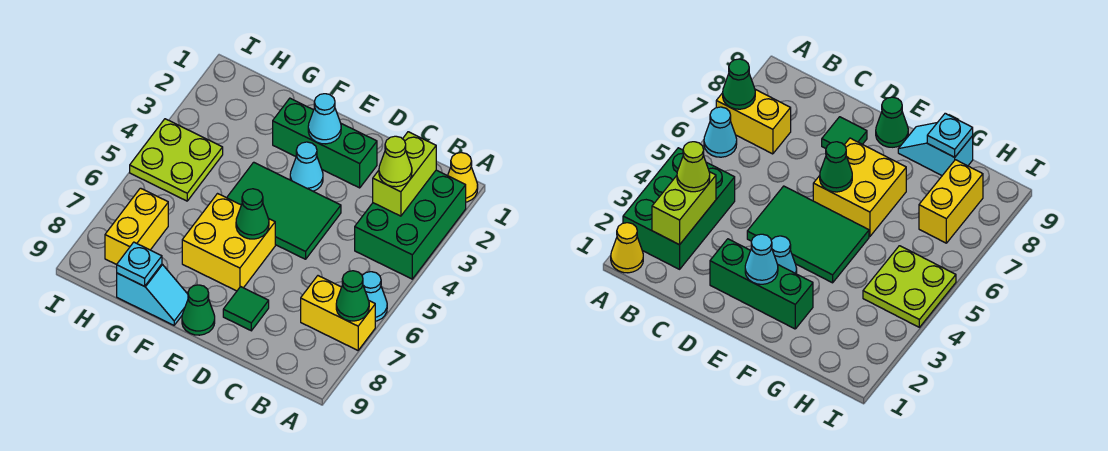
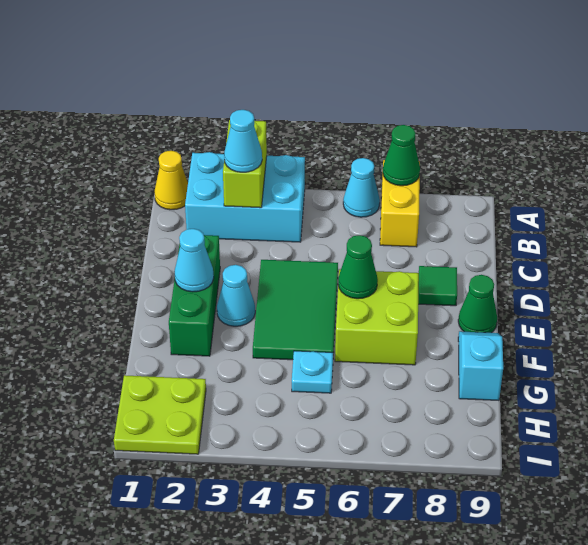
green brick A2:B4 level 1 -> cyan brick A2:B4 level 1
lime brick B2:B3 level 2 -> lime brick A3:B3 level 2
lime cone B3 level 3 -> cyan cone B3 level 3
yellow brick E6:F7 level 1 -> lime brick E6:F7 level 1
cyan plate G9 level 2 -> cyan plate G5 level 1
lime plate H4:I5 level 1 -> lime plate H1:I2 level 1
yellow brick H7:H8 level 1 -> none

